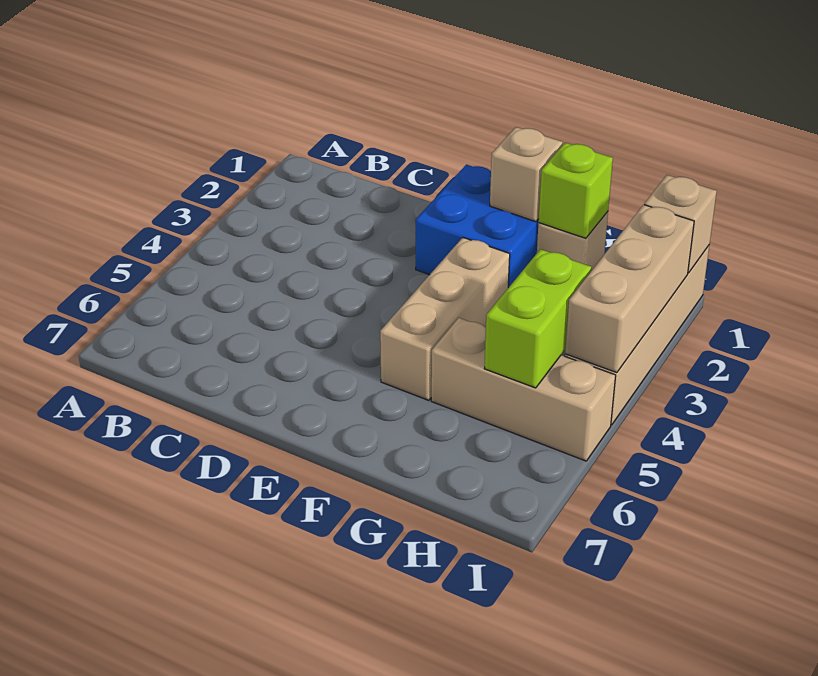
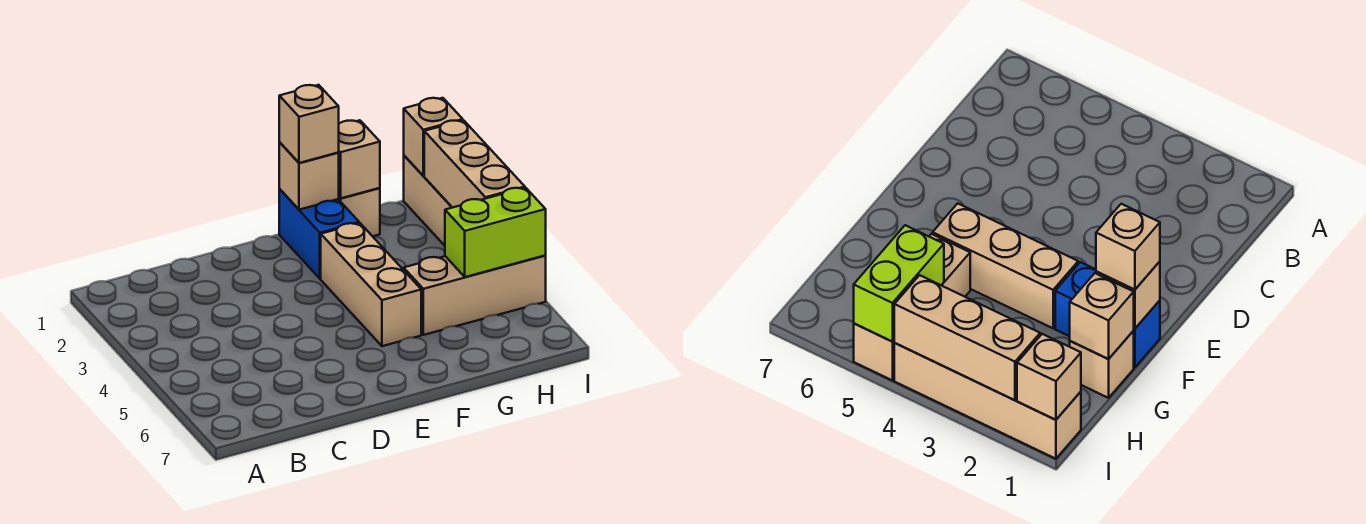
blue brick E1:F2 level 1 -> blue brick F1:F2 level 1
none -> tan brick F1 level 3
lime brick G1 level 2 -> tan brick G1 level 2
lime brick H4:H5 level 2 -> lime brick H5:I5 level 2

